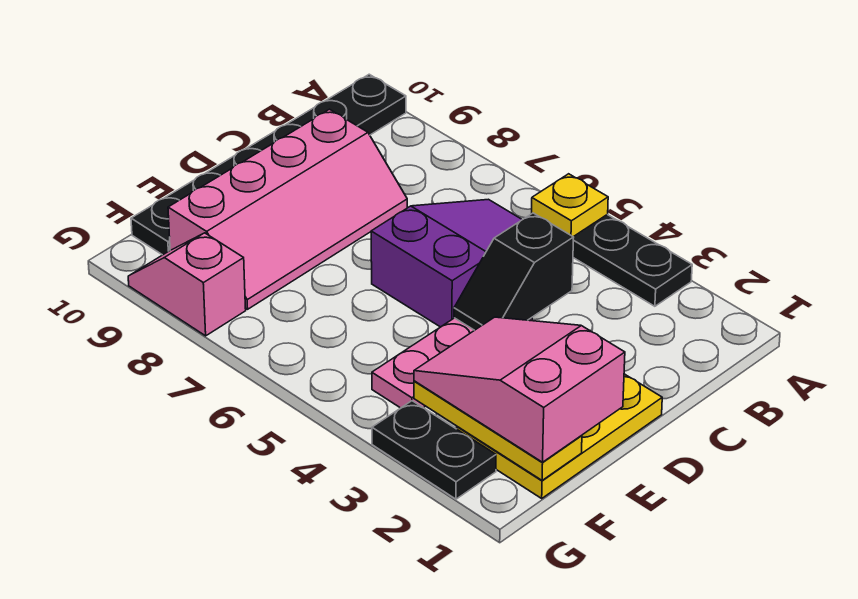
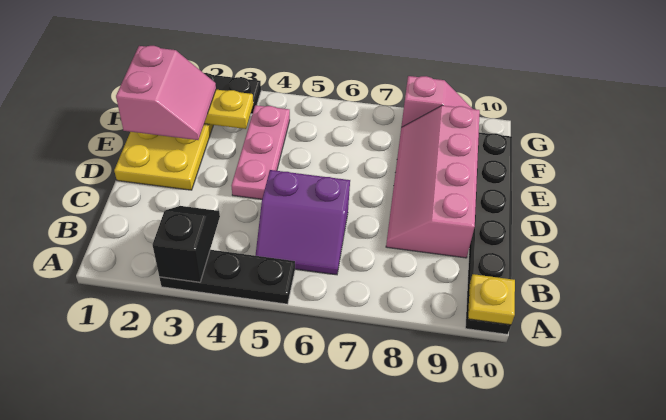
yellow plate A5 level 2 -> yellow plate A10 level 2
purple slope B5:D6 level 1 top D -> purple slope B5:C6 level 1 top C
black slope C4:D4 level 2 top C -> black slope A3:B3 level 2 top A
pink slope E1:F3 level 3 top 1 -> pink slope E1:F2 level 3 top 1

